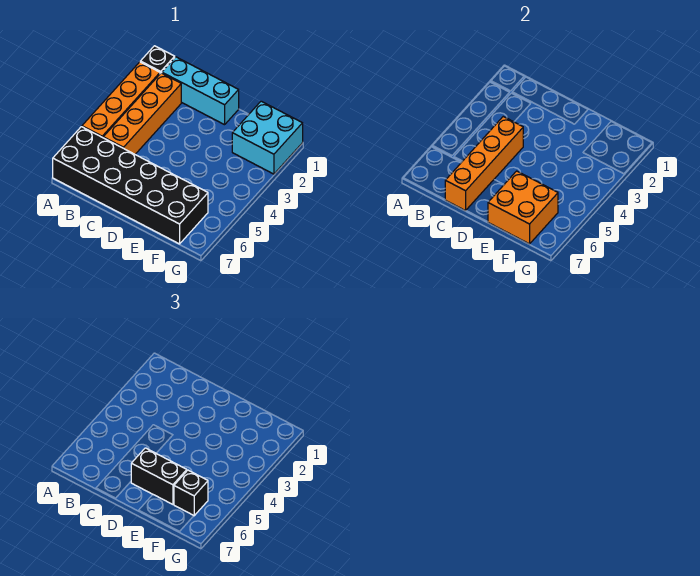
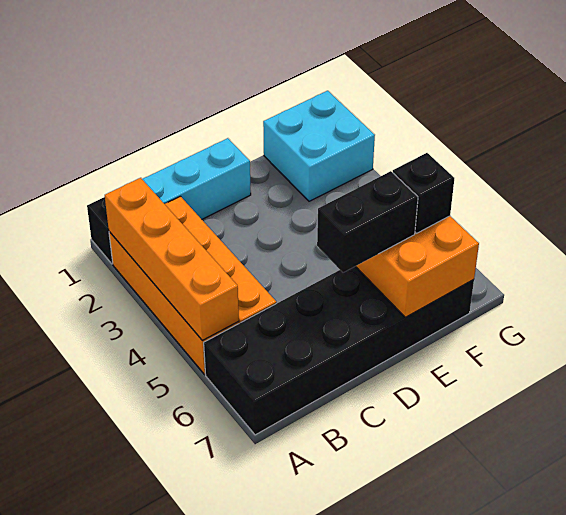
orange brick C4:C7 level 2 -> orange brick A2:A5 level 2

